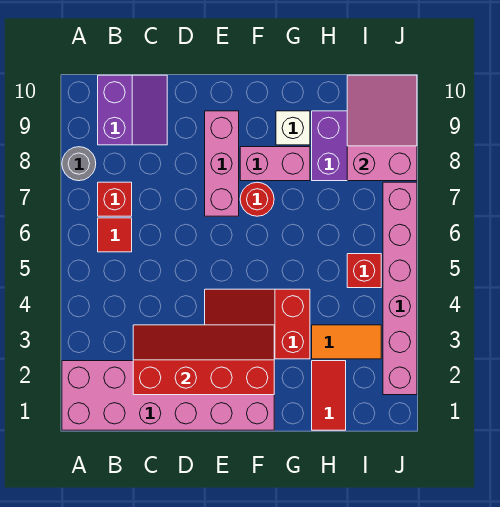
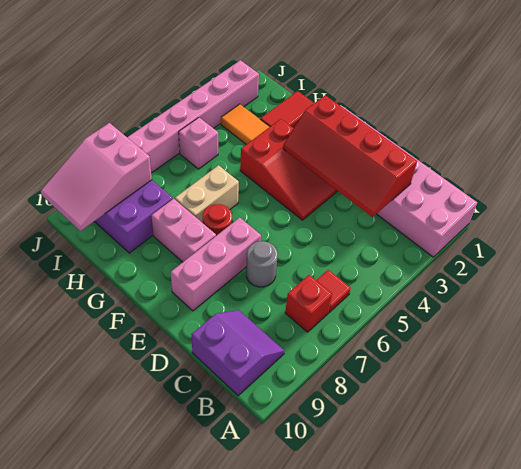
grey round brick A8 level 1 -> grey round brick D7 level 1
purple slope B9:C10 level 1 top B -> purple slope B9:C10 level 1 top 10
none -> tan brick G6:G7 level 1
white brick G9 level 1 -> none
red brick I5 level 1 -> pink brick I5 level 1

